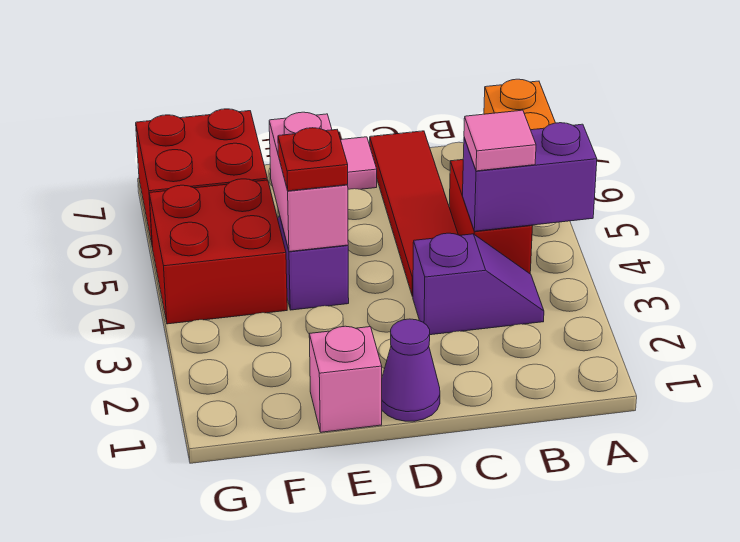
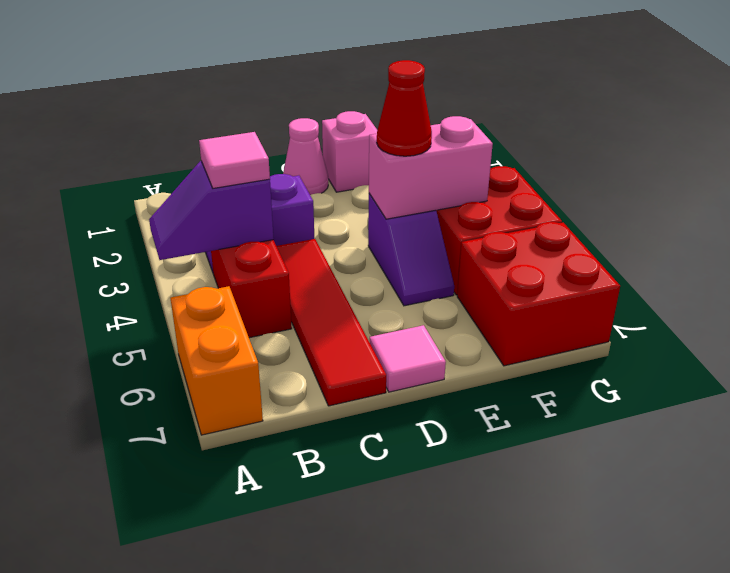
purple brick A4:B4 level 2 -> purple slope A4:B4 level 2 top B
purple cone D1 level 1 -> pink cone D1 level 1
pink brick E4:E5 level 2 -> pink brick E4:F4 level 2
red plate E4 level 3 -> red cone E4 level 3

